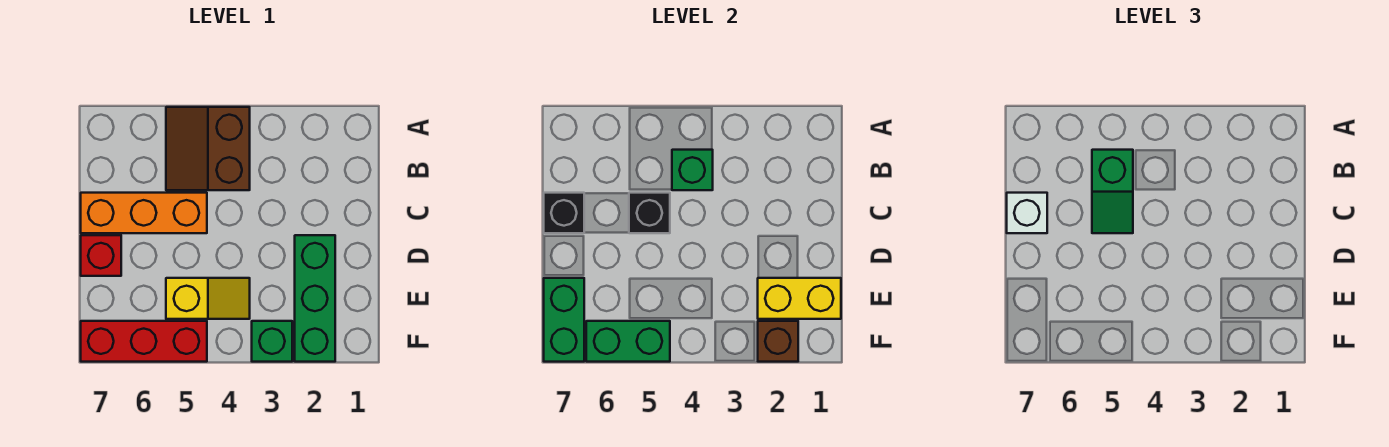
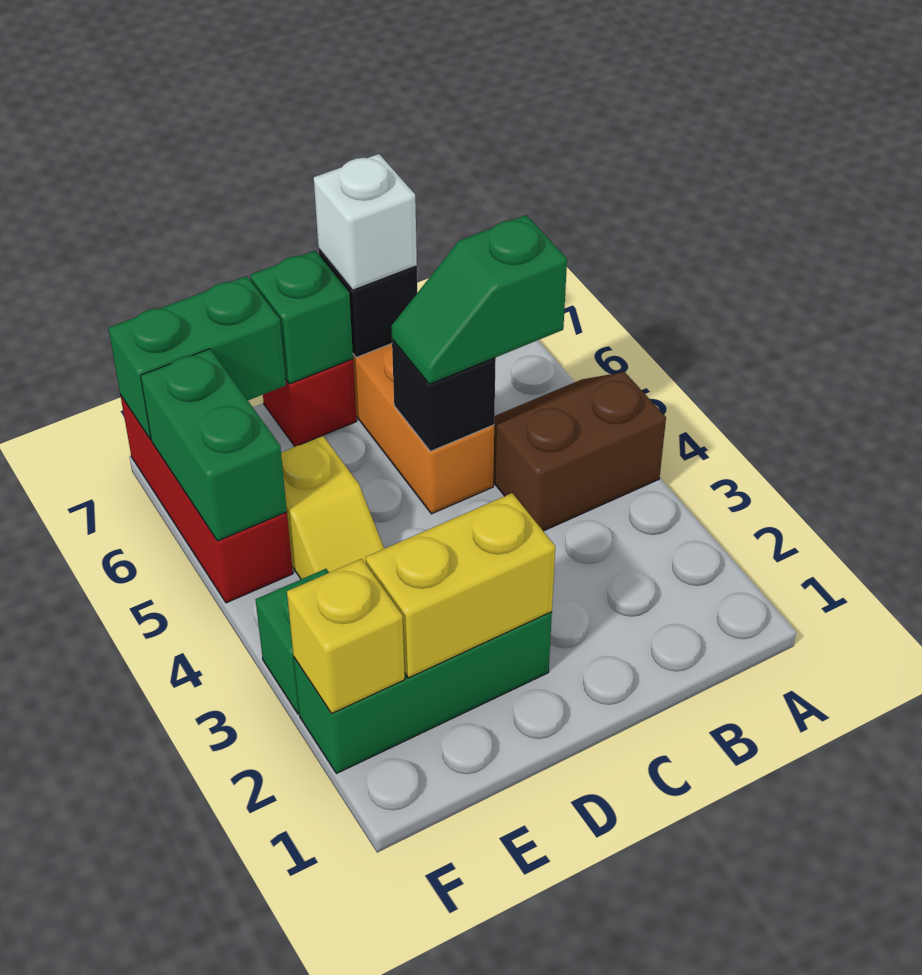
green brick B4 level 2 -> green brick D7 level 2
yellow brick E1:E2 level 2 -> yellow brick D2:E2 level 2
brown brick F2 level 2 -> yellow brick F2 level 2

